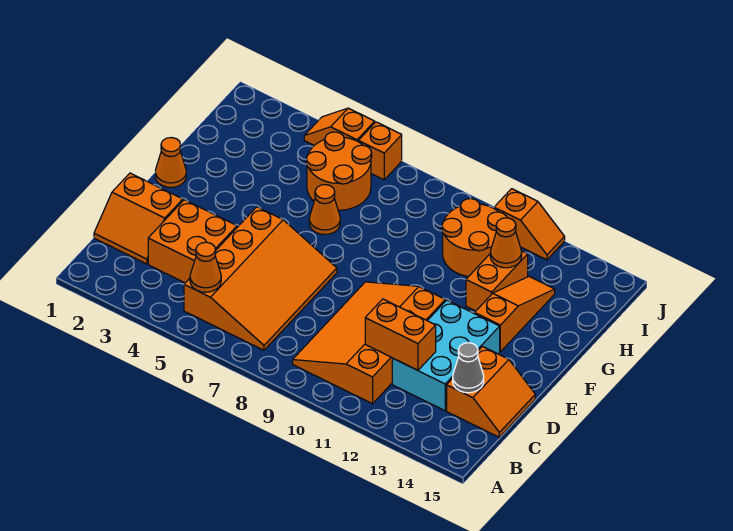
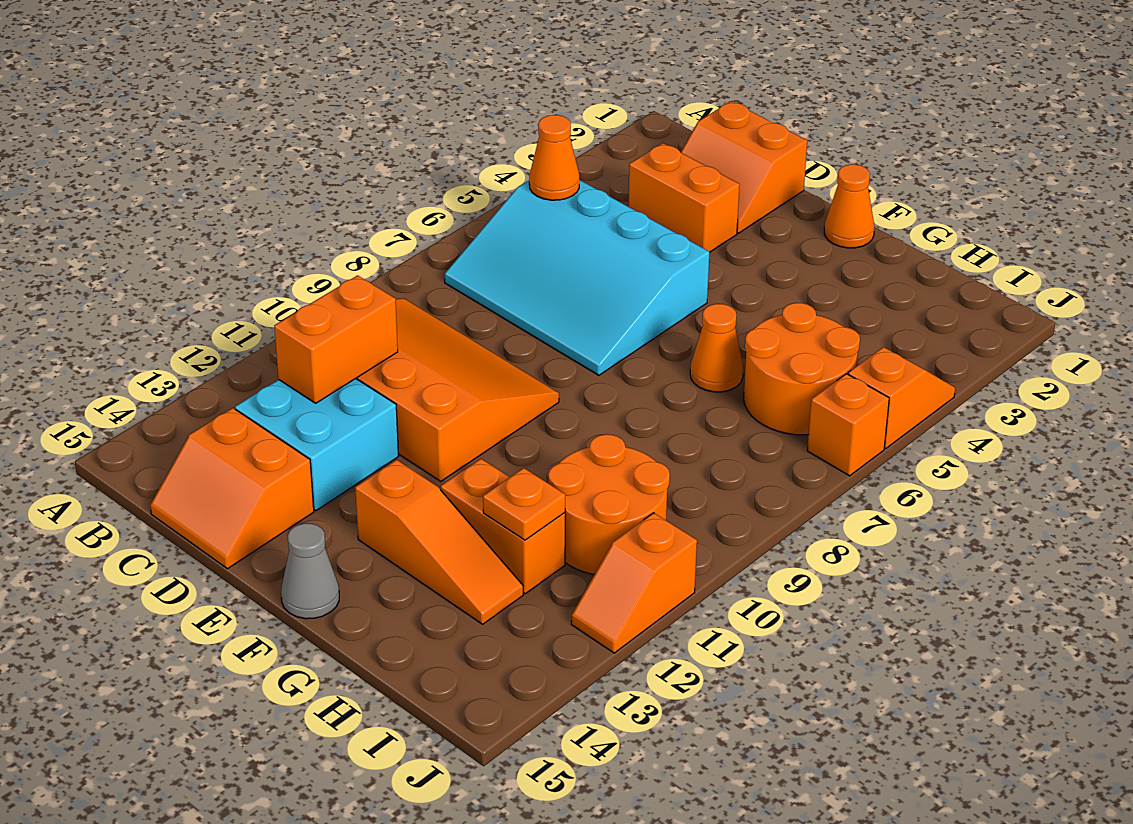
orange slope B5:E7 level 1 top 5 -> cyan slope B5:E7 level 1 top 5
orange slope C1:D2 level 1 top D -> orange slope C1:D2 level 1 top 1
orange brick C3:D4 level 1 -> orange brick C3:D3 level 1
cyan brick C12:E13 level 1 -> cyan brick C12:D13 level 1
grey cone C14 level 2 -> grey cone F15 level 1
orange cone H12 level 2 -> orange plate H12 level 2

